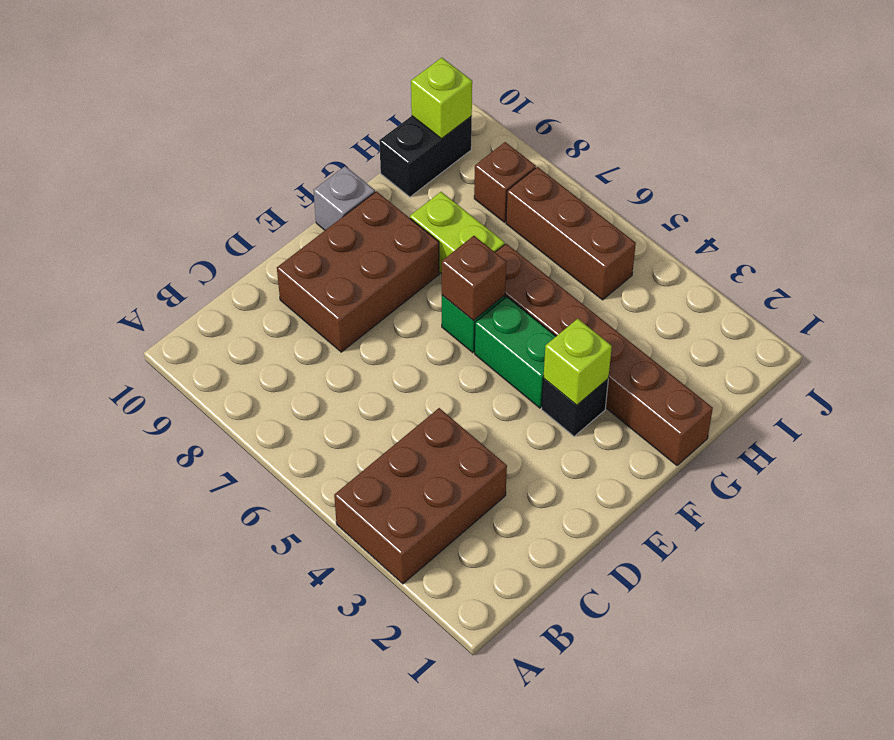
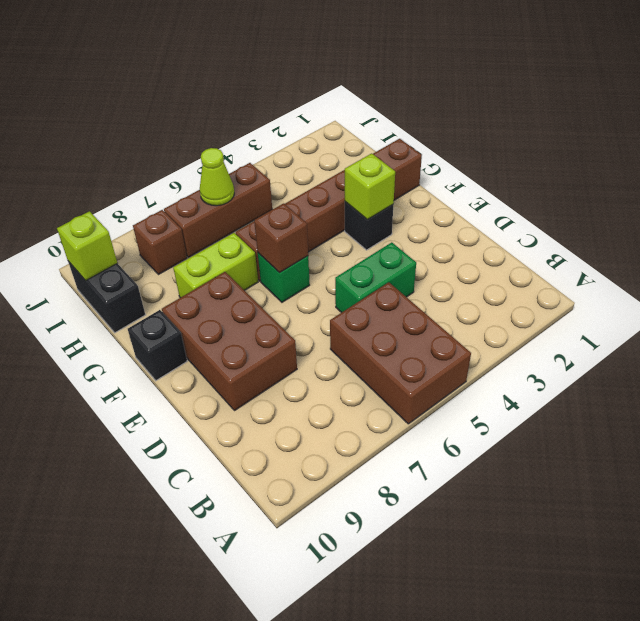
brown brick A3:C4 level 1 -> brown brick A5:C6 level 1
green brick F4:F5 level 1 -> green brick D4:D5 level 1
grey brick F10 level 1 -> black brick F10 level 1
none -> lime cone I6 level 2

